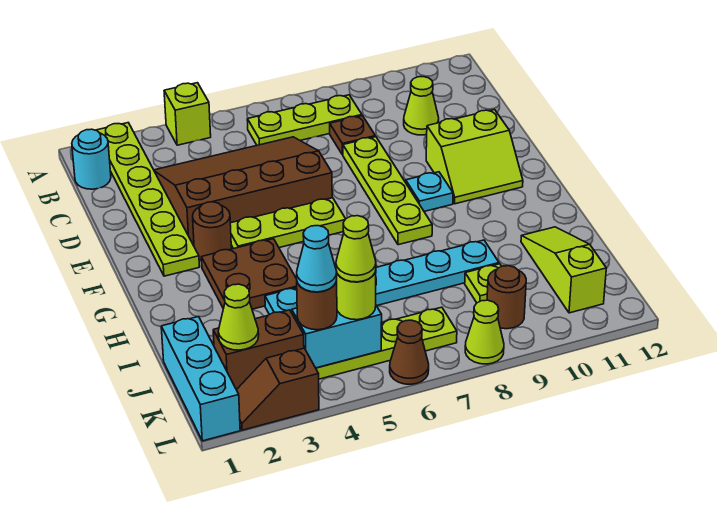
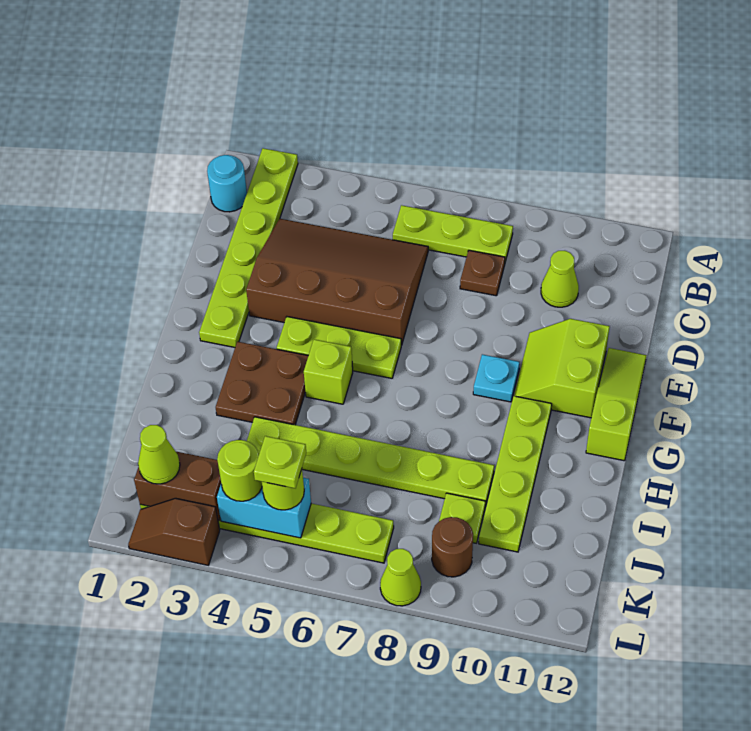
lime brick A4 level 1 -> lime brick G5 level 1
lime plate D8:G8 level 1 -> lime plate G10:J10 level 1
lime slope E10:F11 level 1 top E -> lime slope E10:F11 level 1 top 11
brown round brick F3 level 1 -> none
cyan plate I4:I9 level 1 -> lime plate I4:I9 level 1
lime slope I11:K11 level 1 top K -> lime slope E12:G12 level 1 top G
cyan brick J1:L1 level 1 -> none
brown round brick K4 level 3 -> lime round brick K4 level 3
cyan cone K4 level 4 -> none
lime cone K5 level 4 -> lime plate K5 level 4
brown cone L6 level 1 -> none

